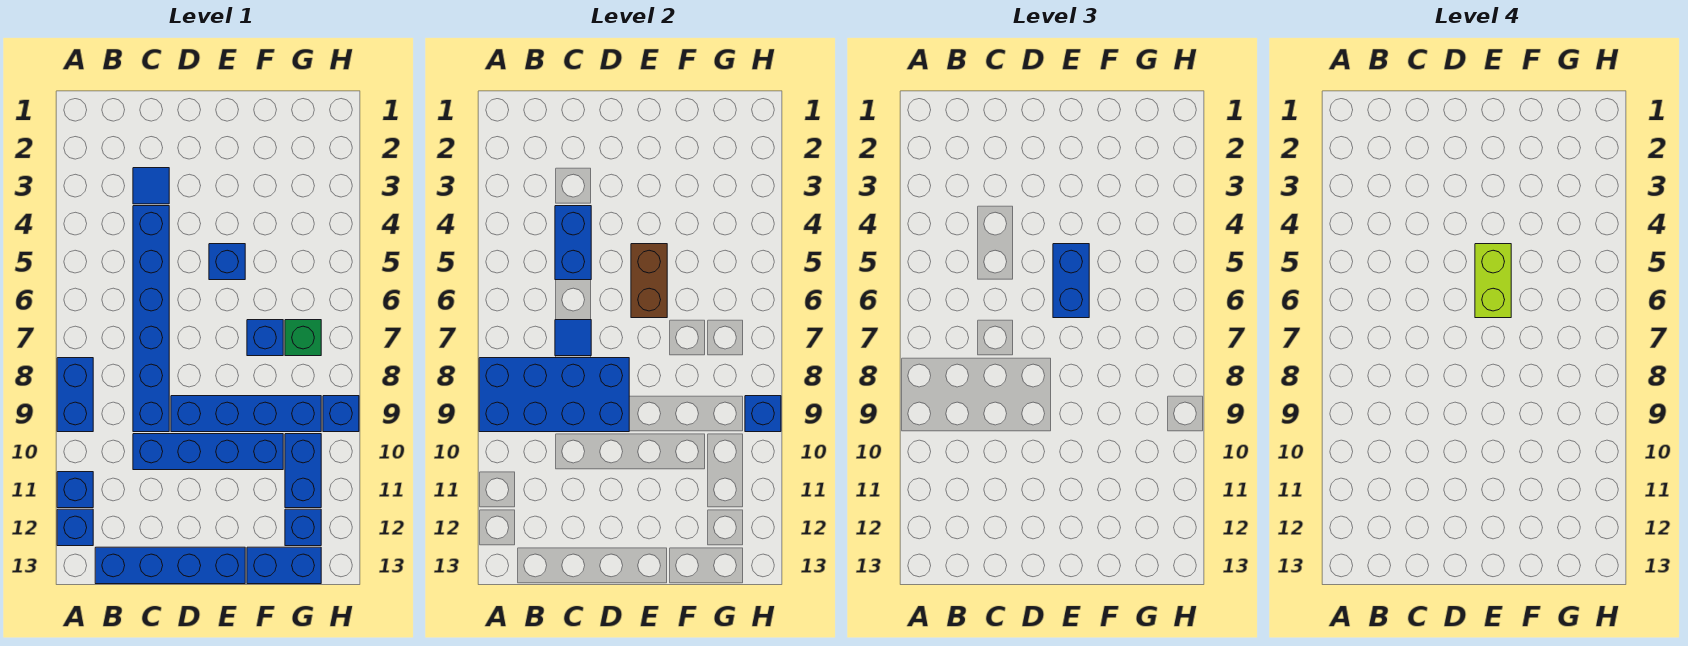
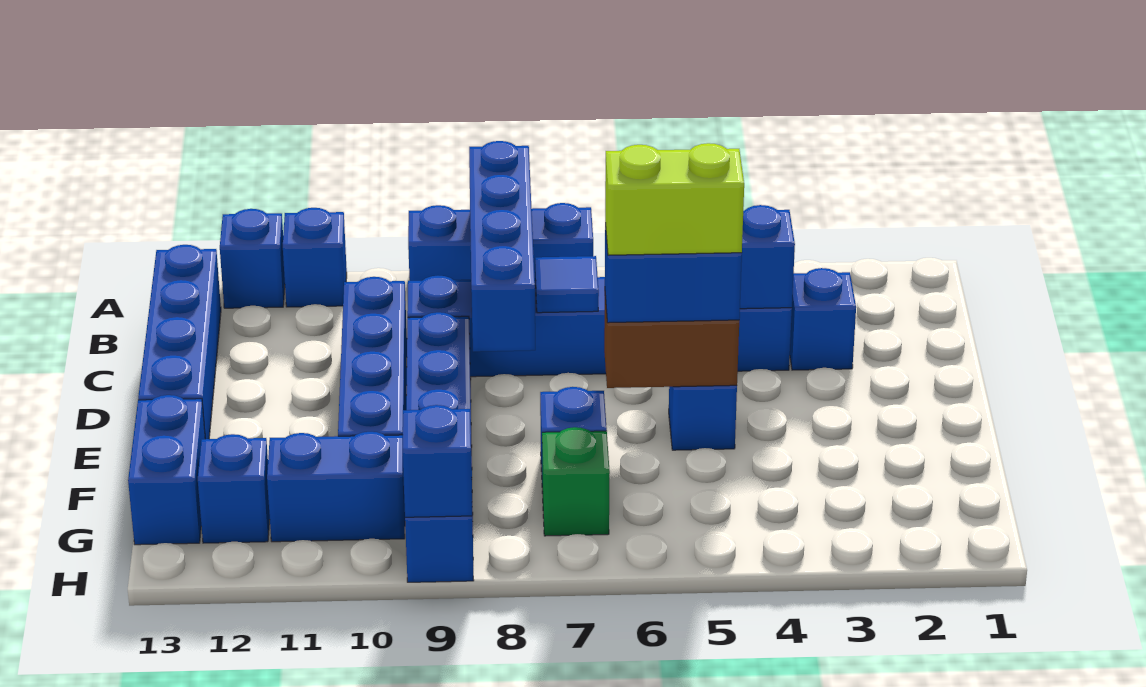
blue brick A8:A9 level 1 -> blue brick A7:A9 level 1
blue brick A8:D9 level 2 -> blue brick A8:D8 level 2
blue tile C3 level 1 -> blue brick C3 level 1

